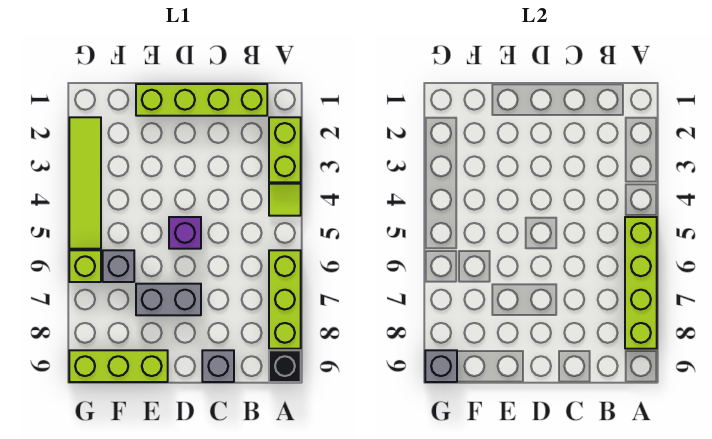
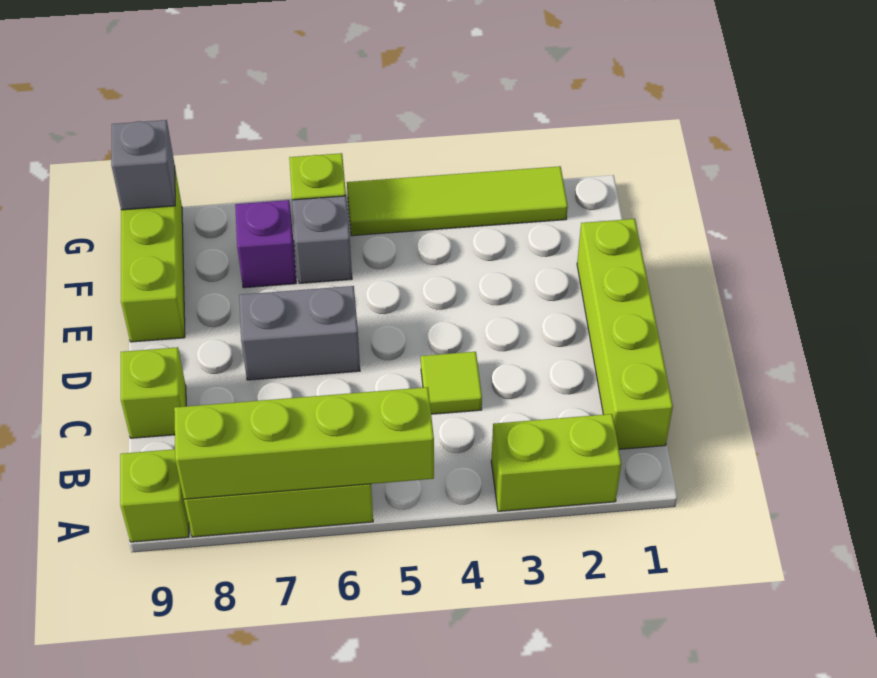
lime tile A4 level 1 -> lime tile C4 level 1
black brick A9 level 1 -> lime brick A9 level 1
grey brick C9 level 1 -> lime brick C9 level 1
purple brick D5 level 1 -> purple brick F7 level 1
grey brick D7:E7 level 1 -> grey brick D6:D7 level 1

